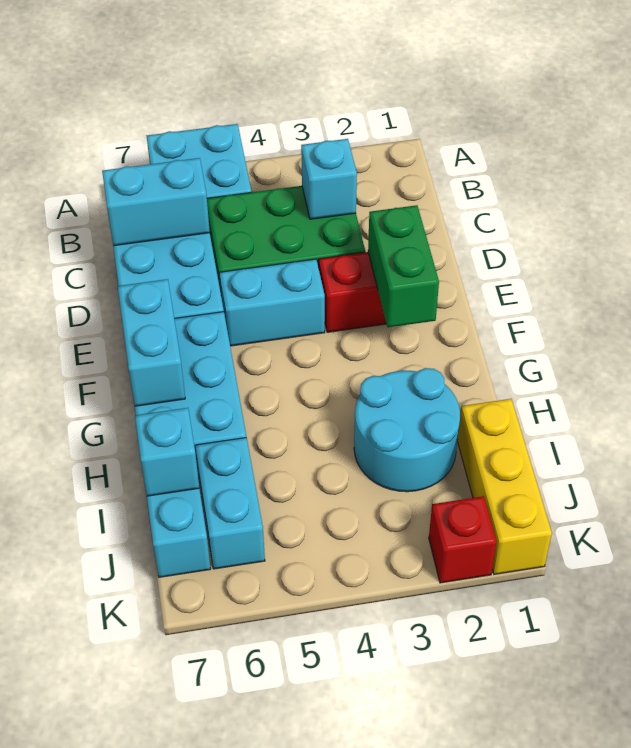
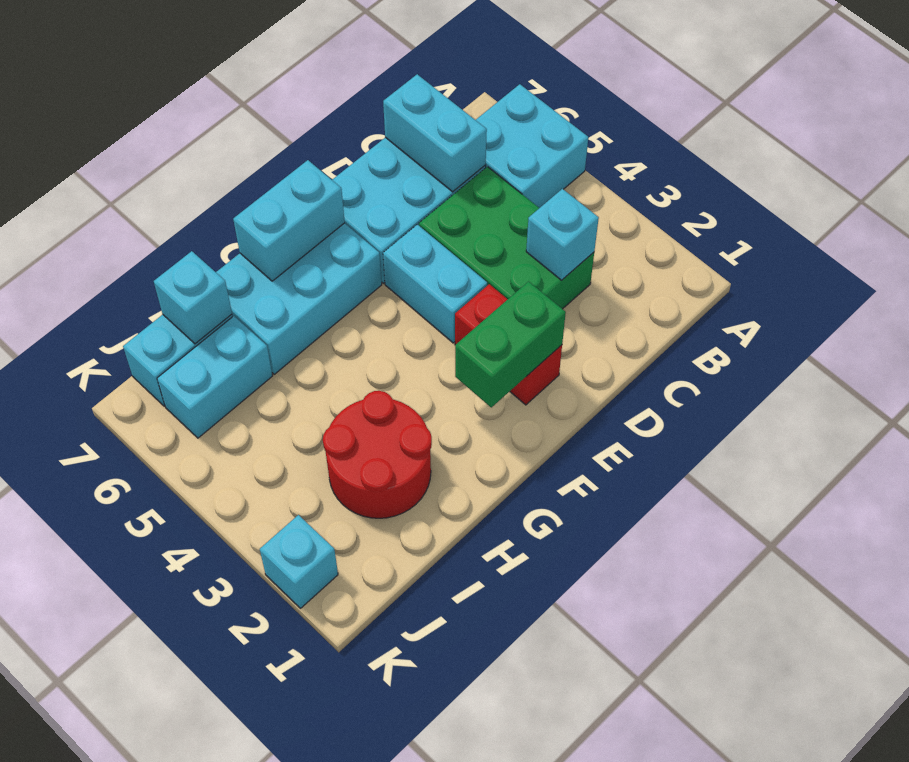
cyan round brick H2:I3 level 1 -> red round brick H2:I3 level 1
yellow brick I1:K1 level 1 -> none
red brick K2 level 1 -> cyan brick K2 level 1

